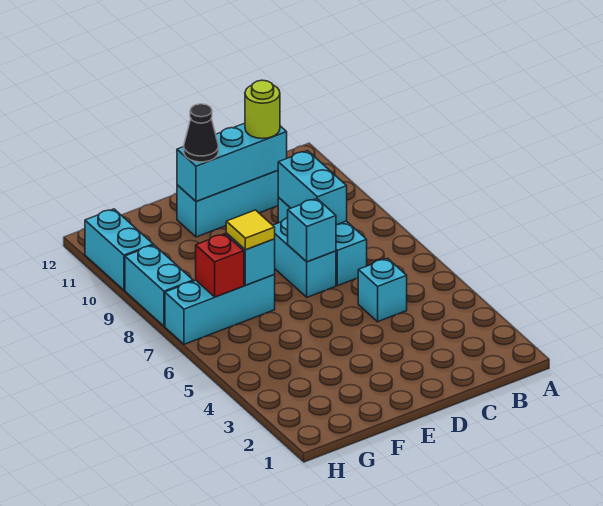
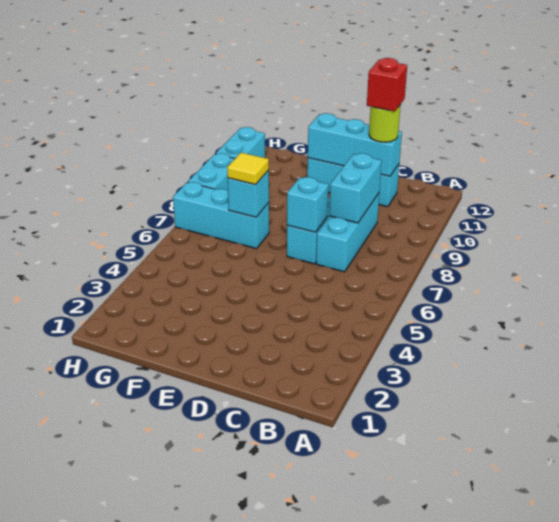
cyan brick C5 level 1 -> none
black cone E11 level 3 -> none
red brick G7 level 2 -> red brick C11 level 4

